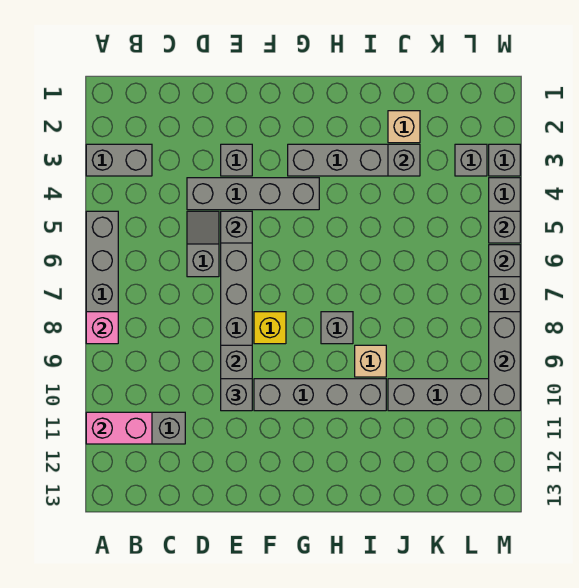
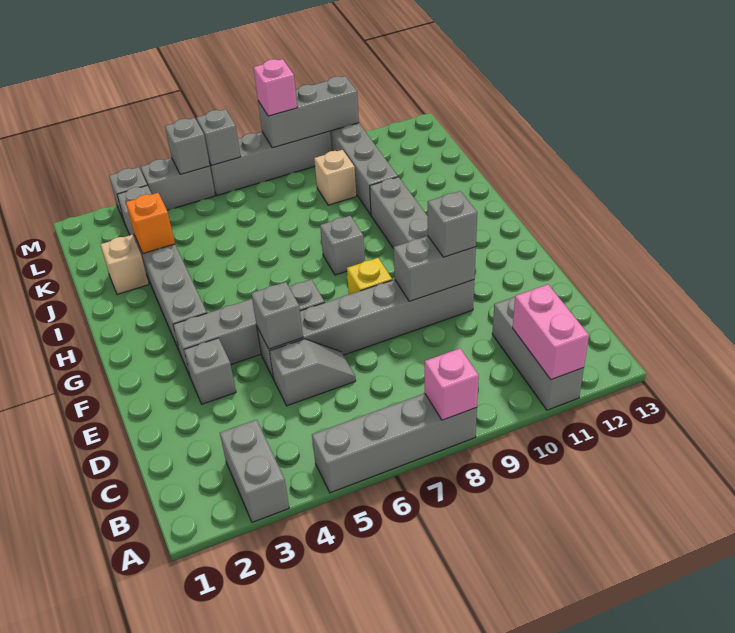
grey brick D4:G4 level 1 -> grey brick F3:F6 level 1
grey slope D5:D6 level 1 top 6 -> grey slope D5:D6 level 1 top 5
tan brick I9 level 1 -> tan brick K9 level 1
grey brick J3 level 2 -> orange brick J3 level 2
none -> pink brick M8 level 3

